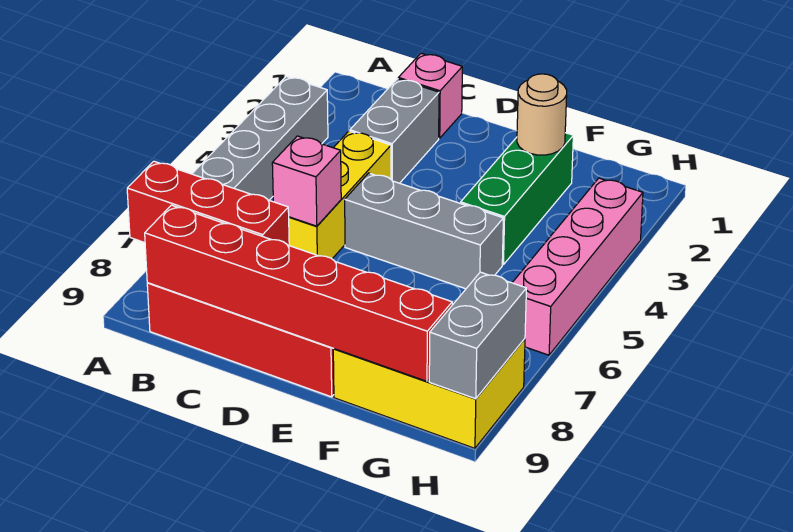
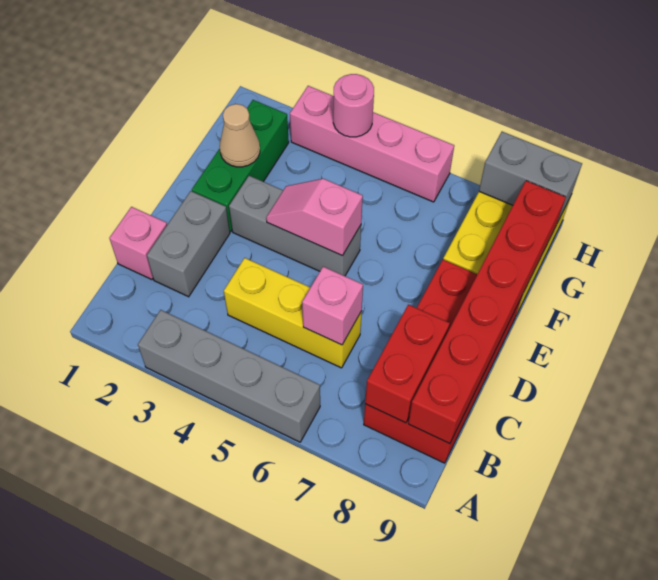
red brick A8:C8 level 2 -> red brick B8:C8 level 2
grey brick C2:C3 level 1 -> grey brick C2:D2 level 1
grey brick D5:F5 level 1 -> grey brick E3:E5 level 1
none -> pink slope E4:E5 level 2 top 5
green brick F2:F4 level 1 -> green brick E2:G2 level 1
tan round brick F2 level 2 -> tan cone F2 level 2
none -> pink round brick H4 level 2

